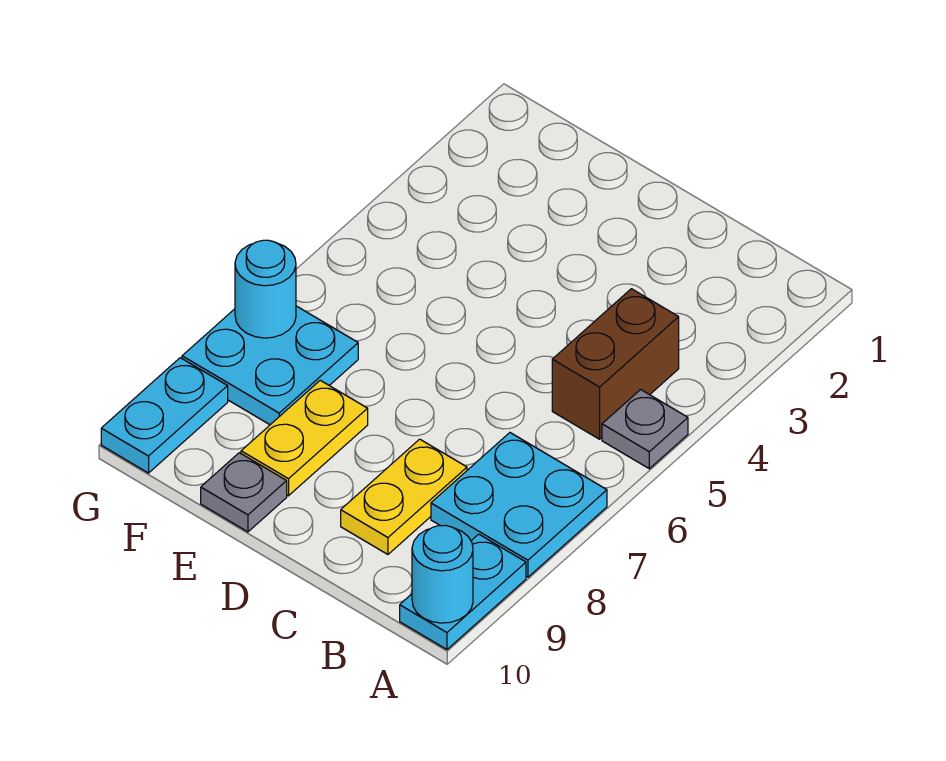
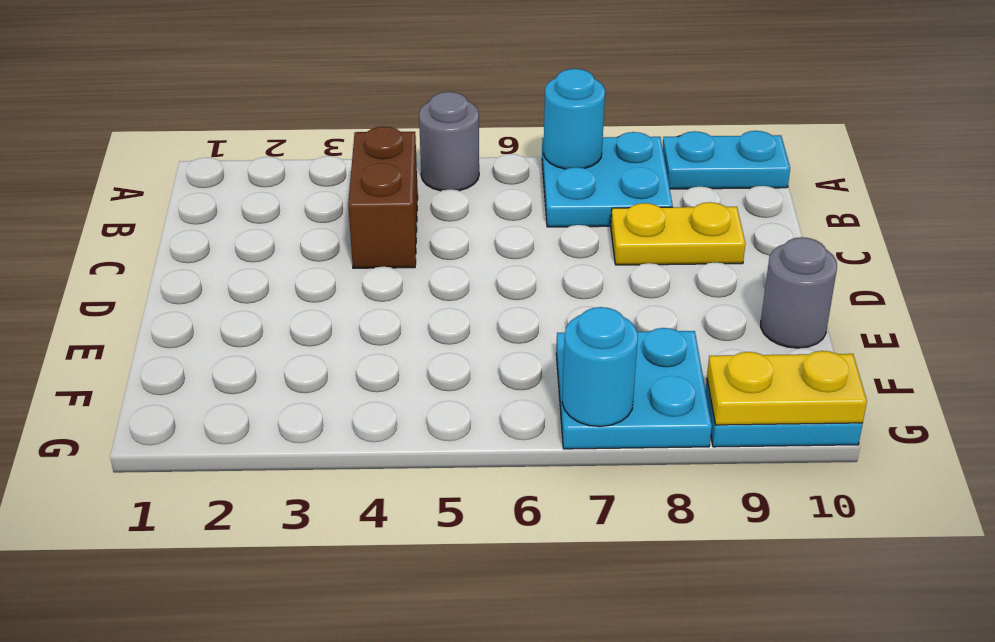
grey plate A5 level 1 -> grey round brick A5 level 1
cyan round brick A10 level 2 -> cyan round brick A7 level 2
brown brick B4:B5 level 1 -> brown brick B4:C4 level 1
yellow plate E8:E9 level 1 -> yellow plate G9:G10 level 2
grey plate E10 level 1 -> grey round brick E10 level 1

